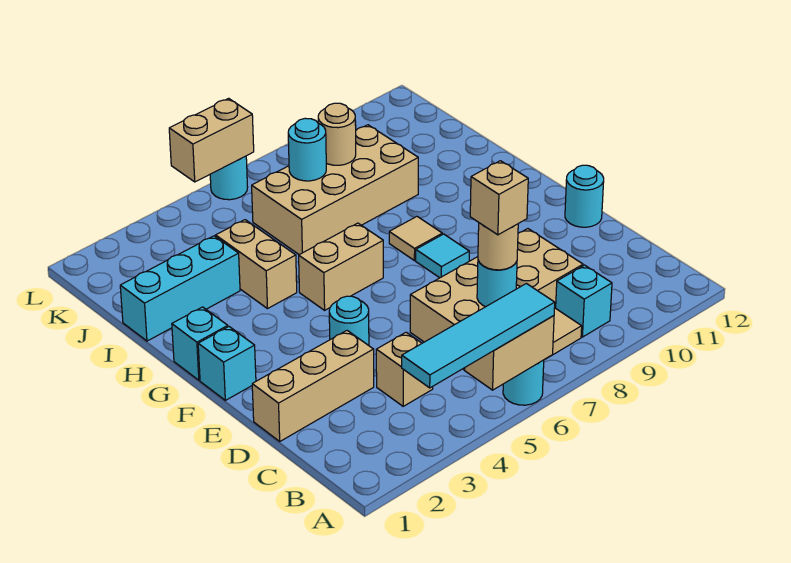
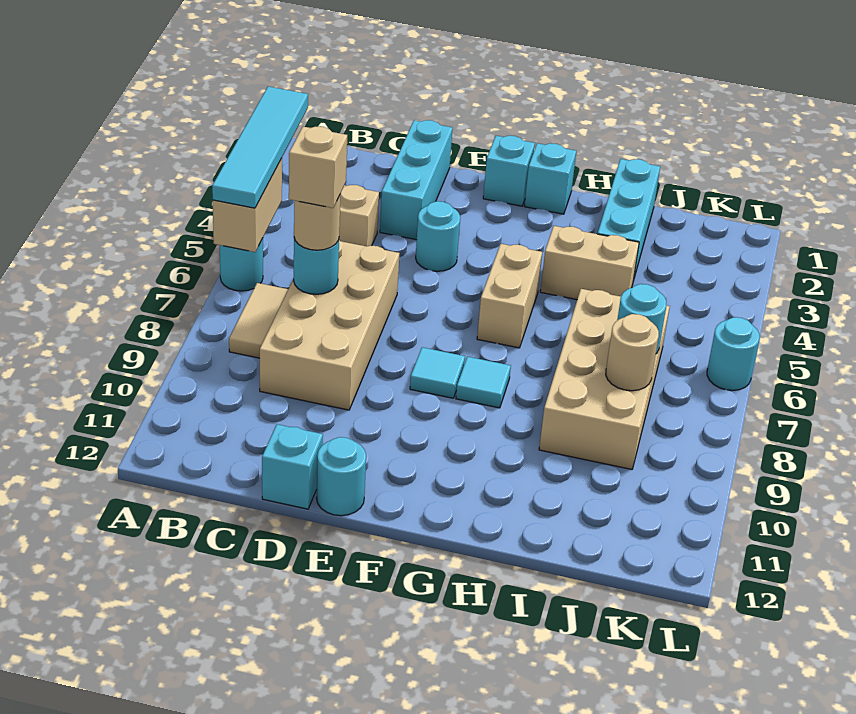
cyan brick B9 level 1 -> cyan brick D12 level 1
tan brick D1:D3 level 1 -> cyan brick D1:D3 level 1
tan tile G8 level 1 -> cyan tile G8 level 1
tan brick L5:L6 level 2 -> none

